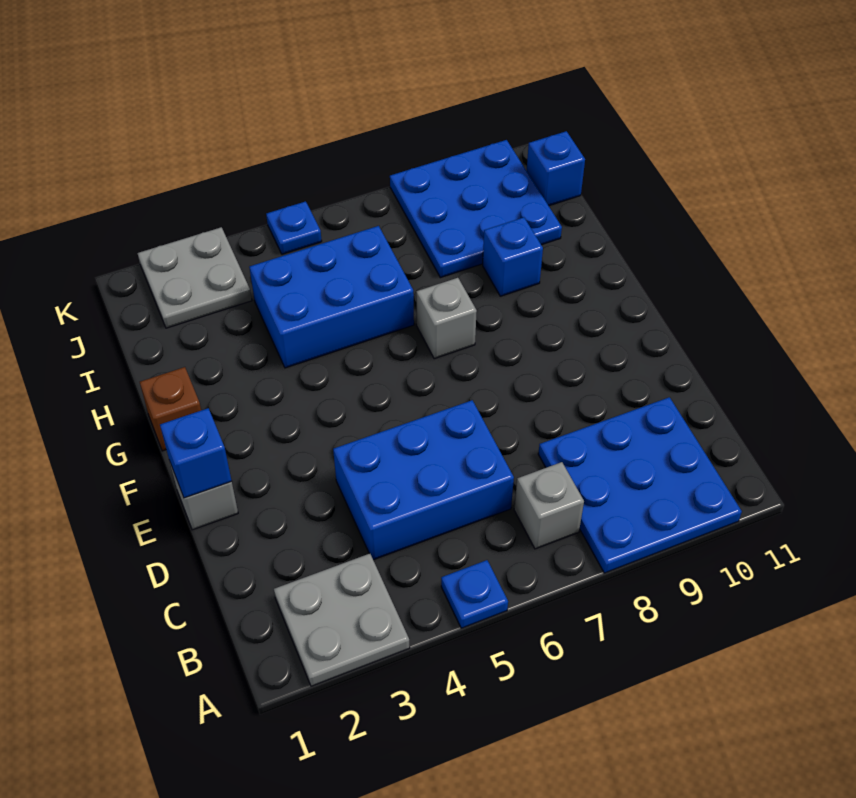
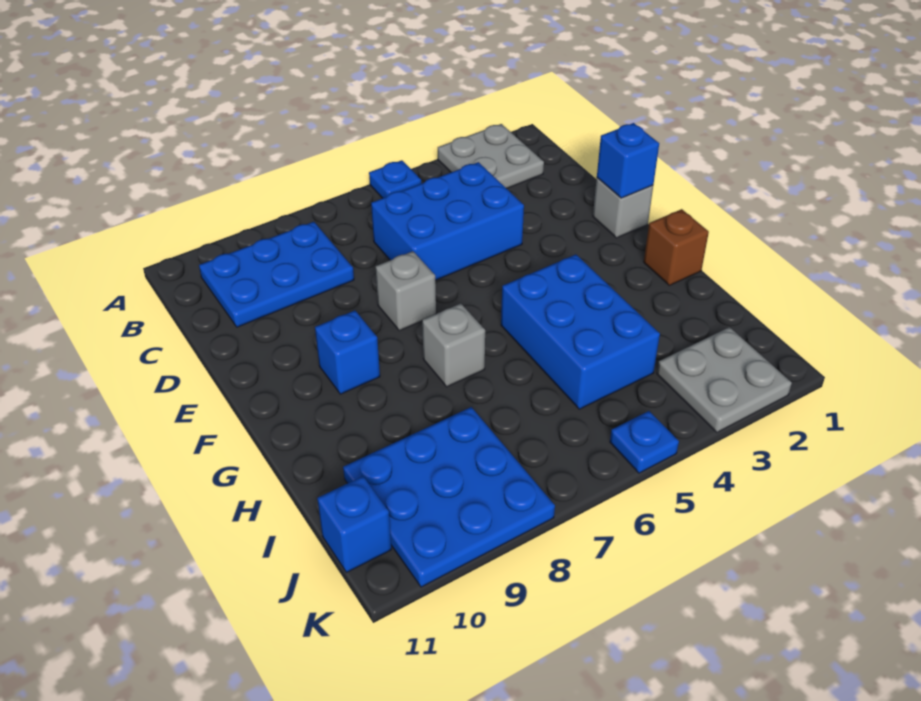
blue plate A8:C10 level 1 -> blue plate B8:C10 level 1
grey brick B7 level 1 -> grey brick E7 level 1
blue brick H4:I6 level 1 -> blue brick G4:I5 level 1
blue brick H9 level 1 -> blue brick F9 level 1

